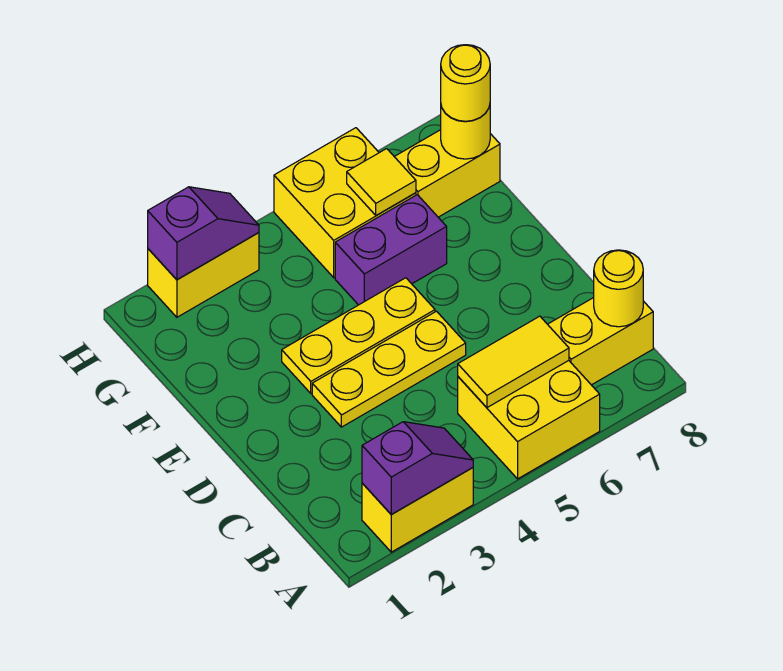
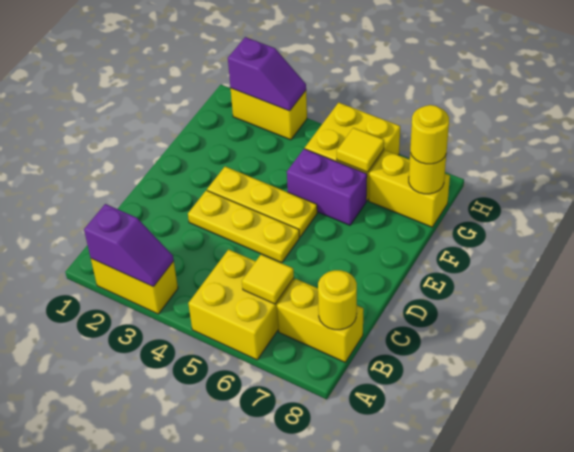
yellow tile B5:B6 level 2 -> yellow tile B6 level 2

